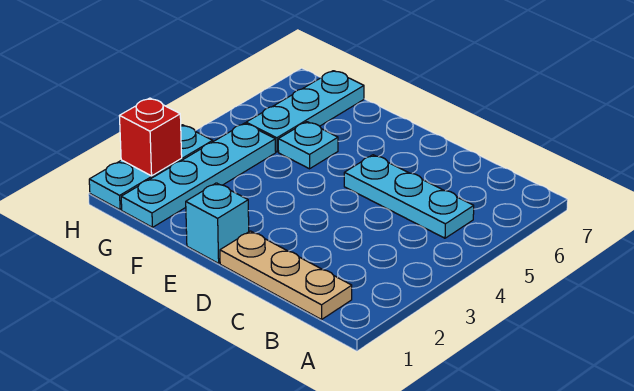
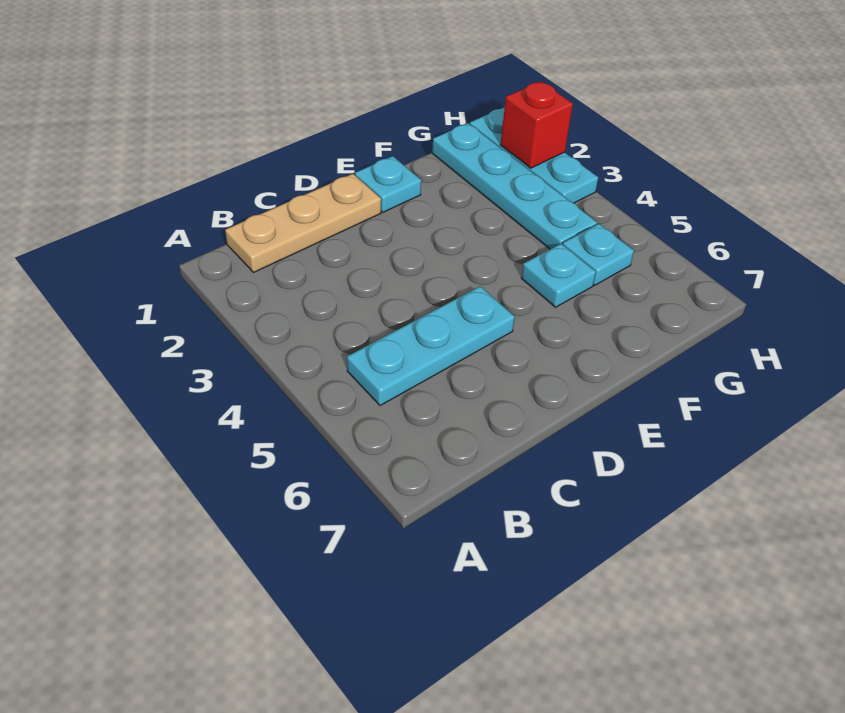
cyan brick E1 level 1 -> cyan plate E1 level 1
cyan plate G5:G7 level 1 -> cyan plate G5 level 1

